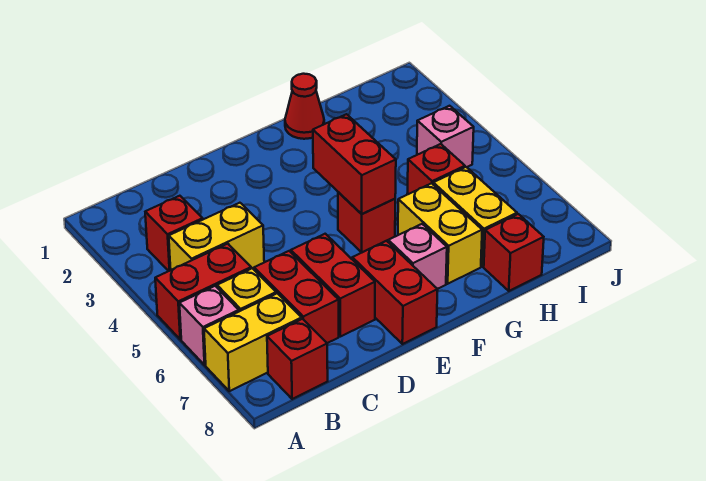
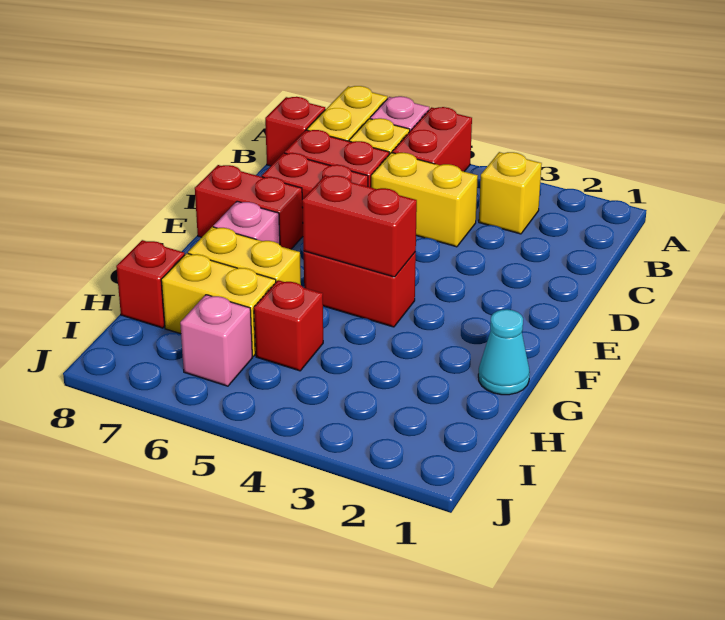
red brick B3 level 1 -> yellow brick B3 level 1
yellow brick B4:C4 level 1 -> yellow brick C4:C5 level 1
red brick F5 level 1 -> red brick F4:F5 level 1
red cone G1 level 1 -> cyan cone G1 level 1
pink brick I4 level 1 -> pink brick I6 level 1

